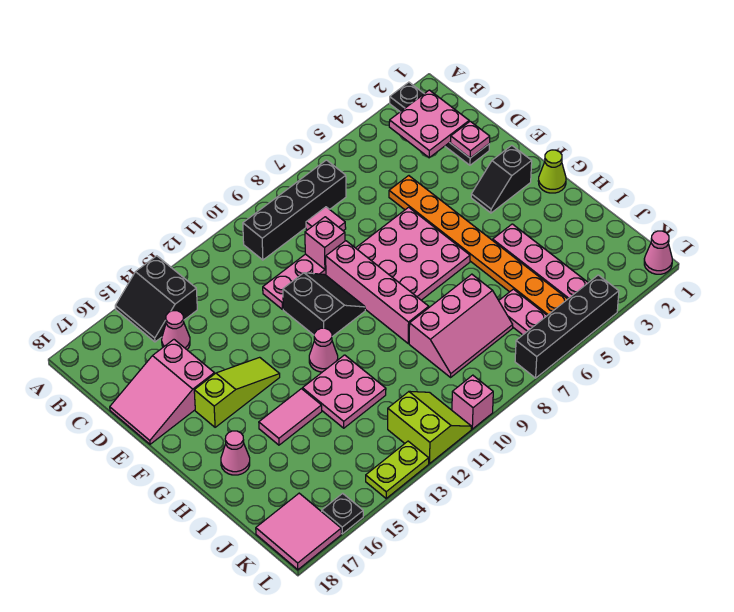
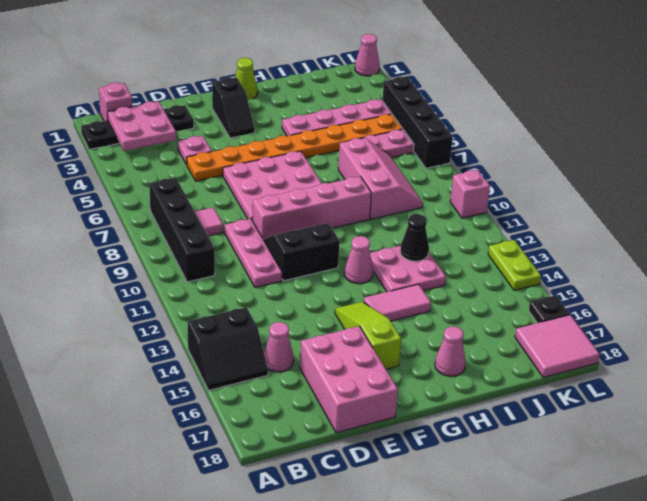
pink plate D2 level 2 -> pink plate D4 level 1
pink brick D9 level 2 -> pink brick B1 level 1
pink slope D16:E18 level 1 top 16 -> pink brick D16:E18 level 1
pink tile H14:H15 level 1 -> pink tile G14:H14 level 1
none -> black cone I12 level 2
lime slope K11:L12 level 1 top 12 -> none

